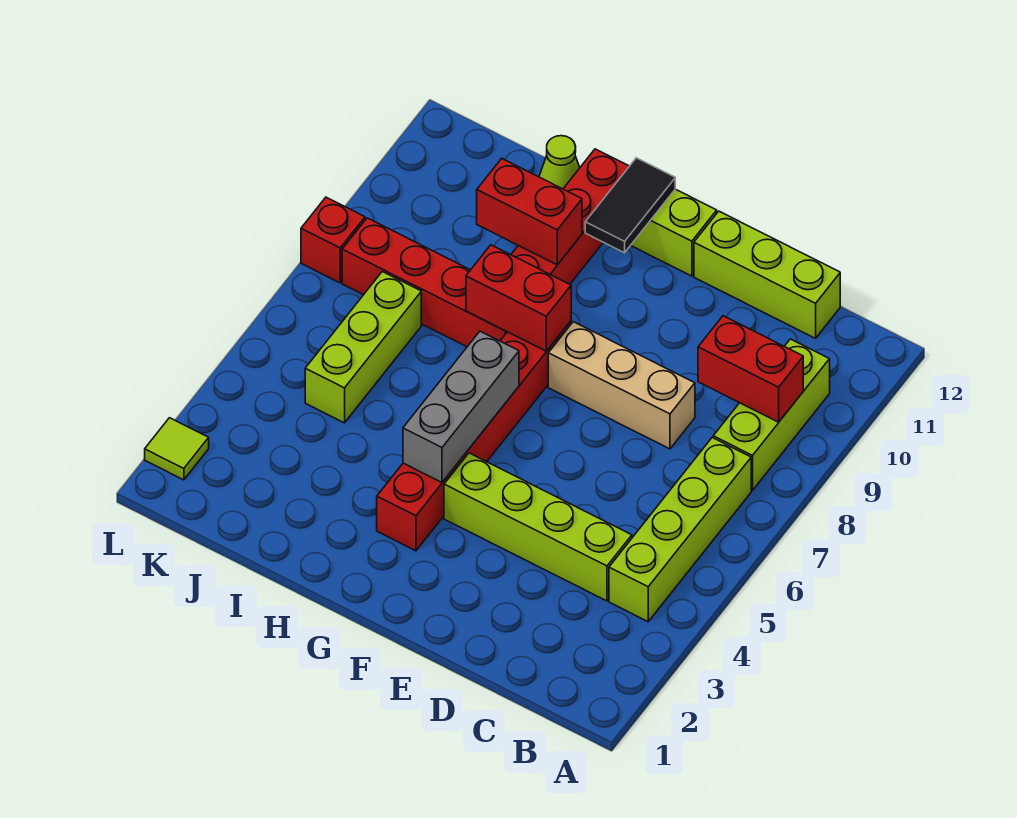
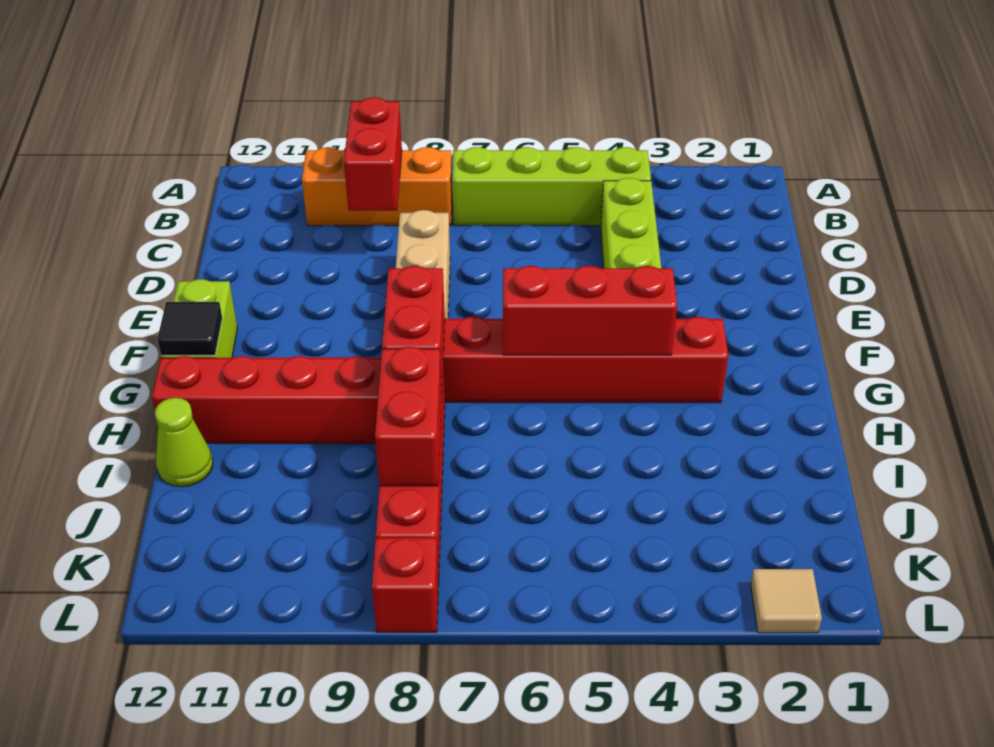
lime brick B8:B10 level 1 -> orange brick B8:B10 level 1
lime brick C12:E12 level 1 -> none
grey brick G4:G6 level 2 -> red brick G4:G6 level 2
black tile G11:G12 level 2 -> black tile G12 level 2
red brick H10:I10 level 2 -> red brick I8:J8 level 2
lime brick J5:J7 level 1 -> none
lime tile L2 level 1 -> tan tile L2 level 1

